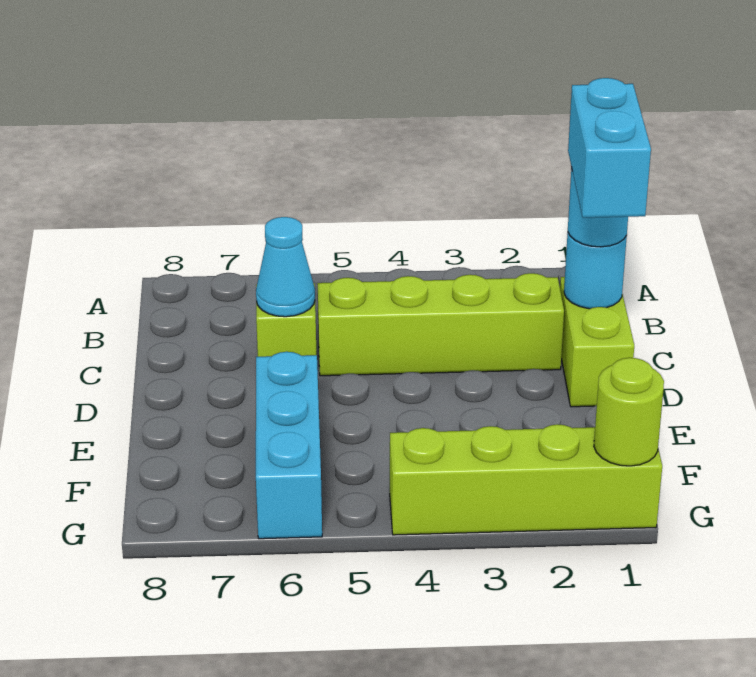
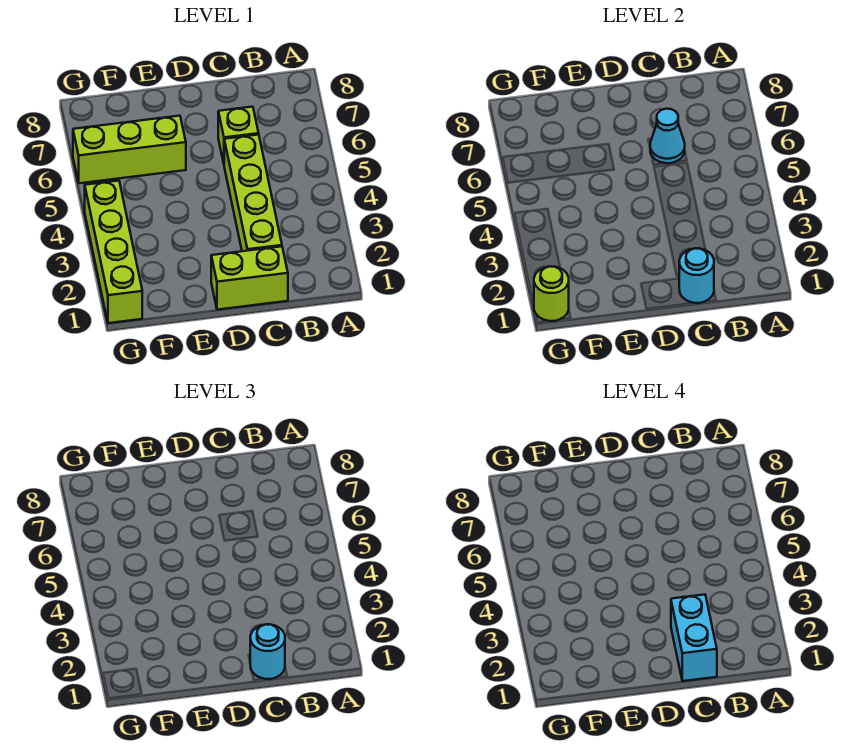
cyan brick C1:D1 level 4 -> cyan brick C1:C2 level 4
cyan brick E6:G6 level 1 -> lime brick E6:G6 level 1

